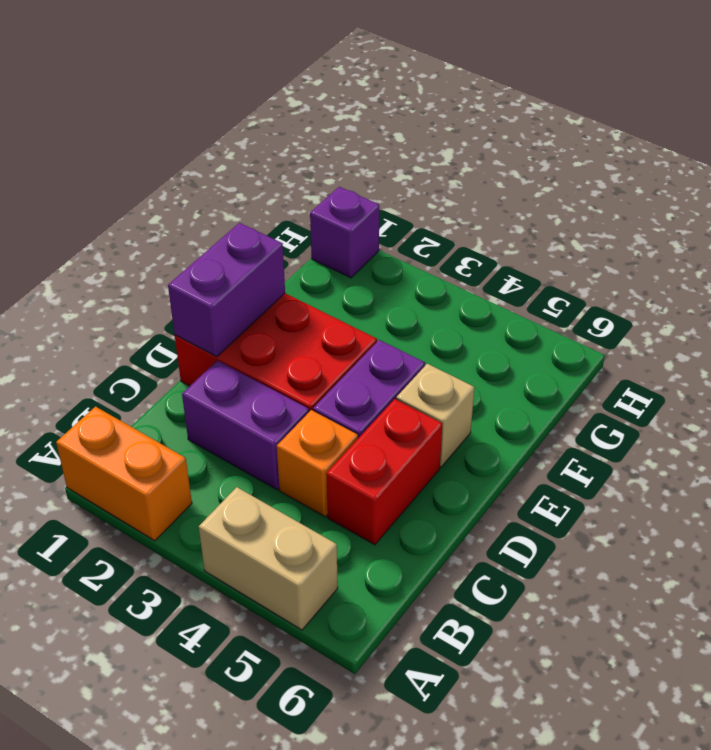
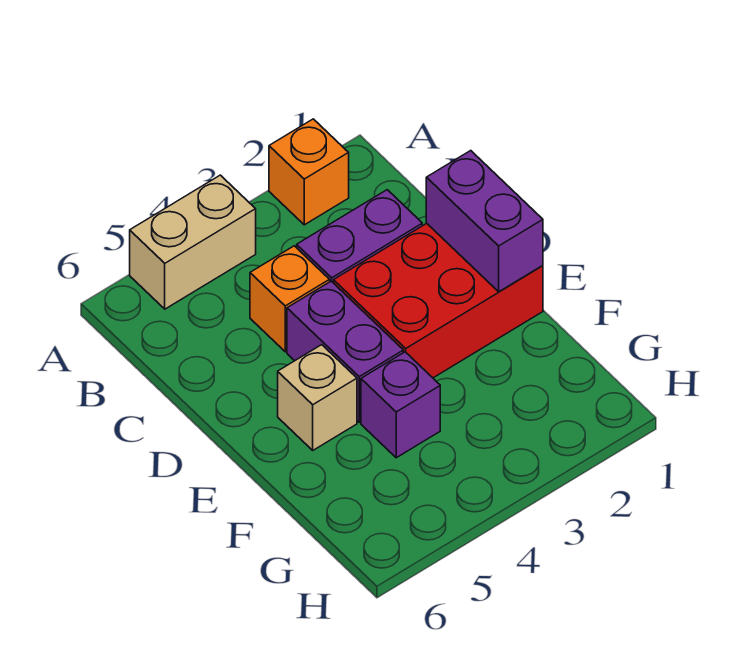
orange brick A1:A2 level 1 -> orange brick A2 level 1
red brick C5:D5 level 1 -> none
purple brick H1 level 1 -> purple brick F4 level 1

